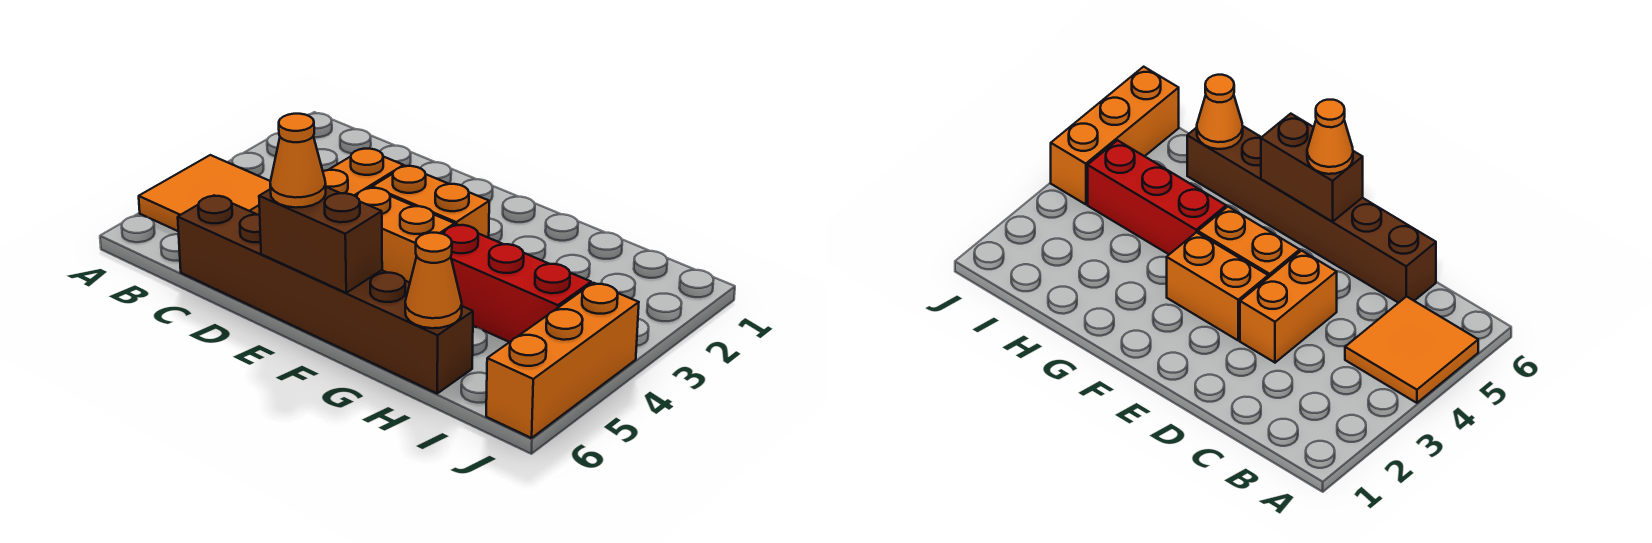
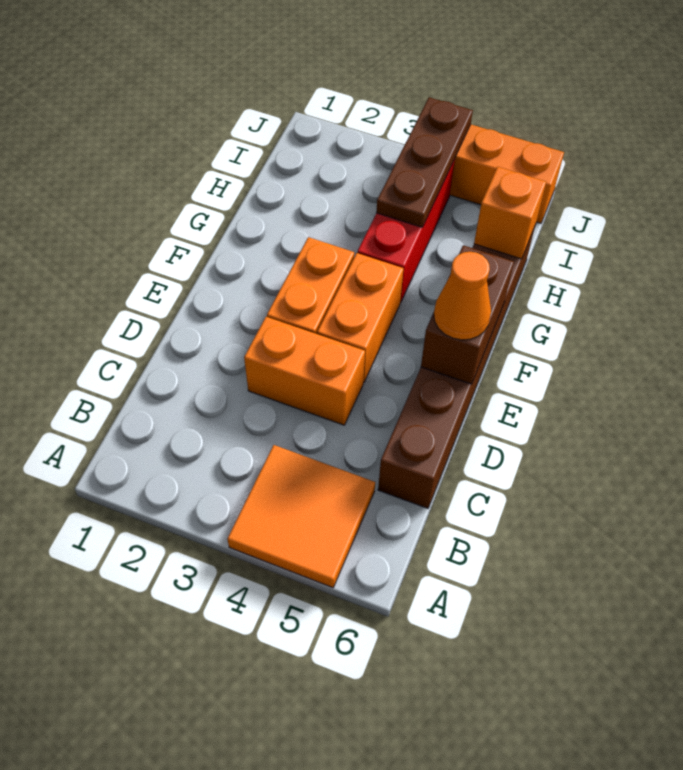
none -> brown plate H4:J4 level 2
orange cone H6 level 2 -> orange brick H6 level 2

